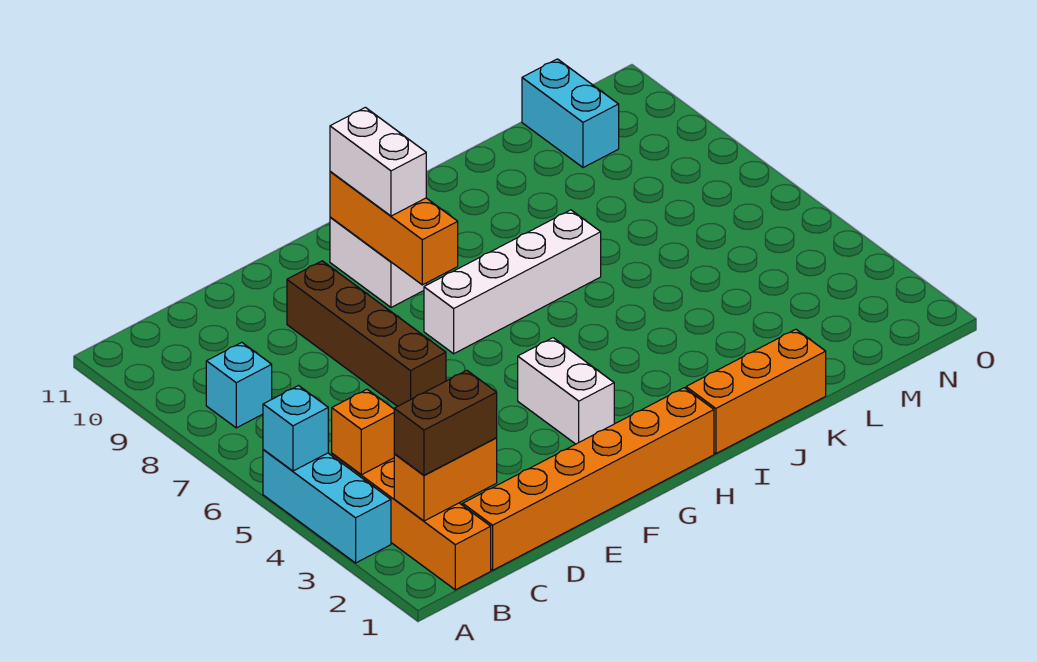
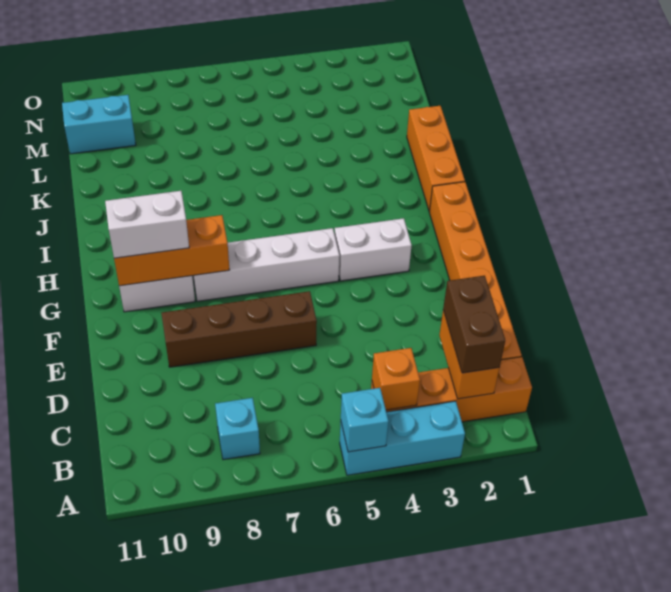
white brick G7:J7 level 1 -> white brick G5:G8 level 1

